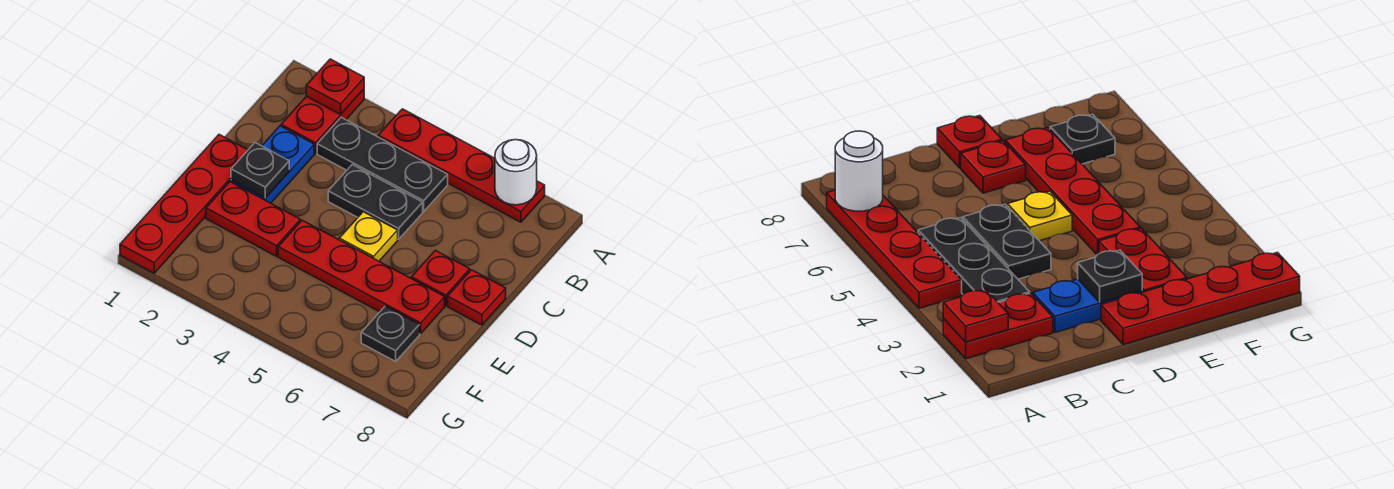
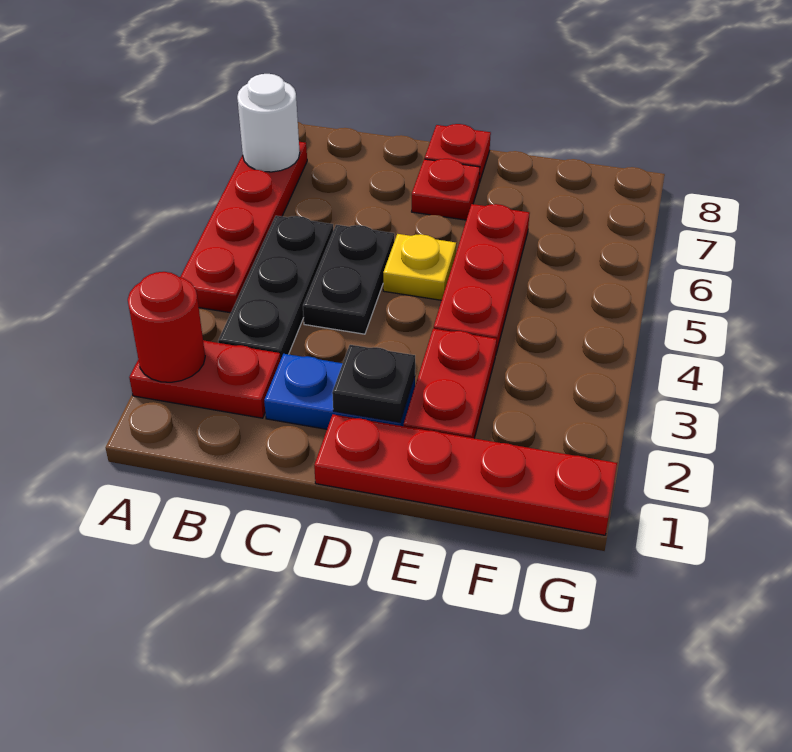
red plate A2 level 2 -> red round brick A2 level 2
red plate E4:E7 level 1 -> red plate E4:E6 level 1
black plate F7 level 1 -> none

